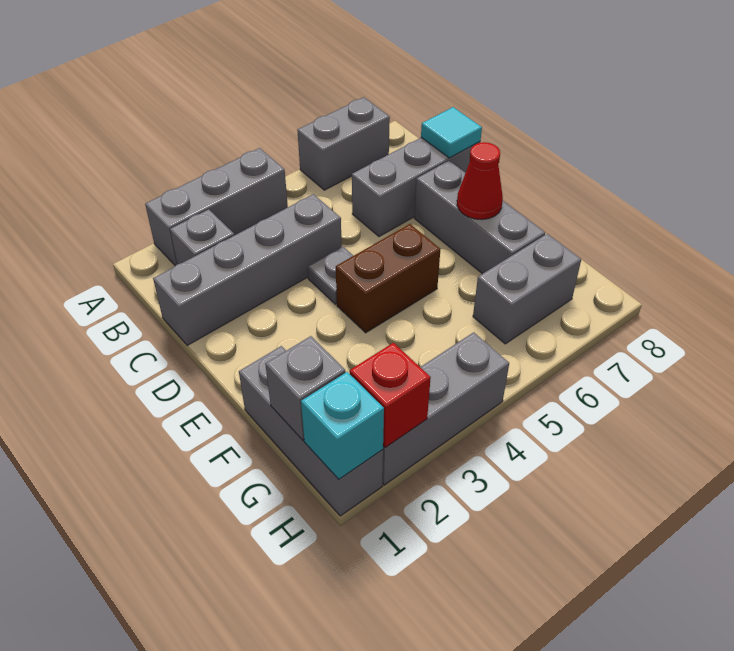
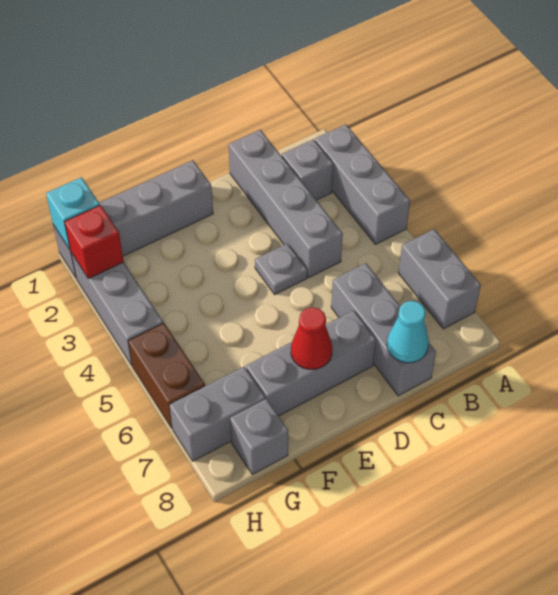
cyan tile C8 level 2 -> cyan cone C8 level 2
brown brick E4:E5 level 1 -> brown brick H5:H6 level 1
grey brick F1:H1 level 1 -> grey brick E1:H1 level 1
grey brick G1 level 2 -> grey brick G8 level 1
grey brick G6:G7 level 1 -> grey brick G7:H7 level 1

